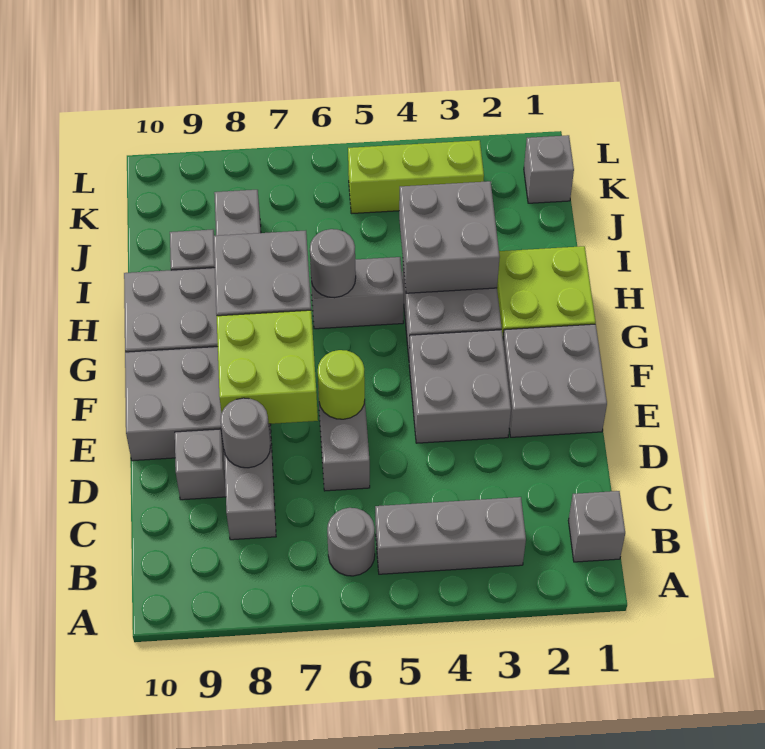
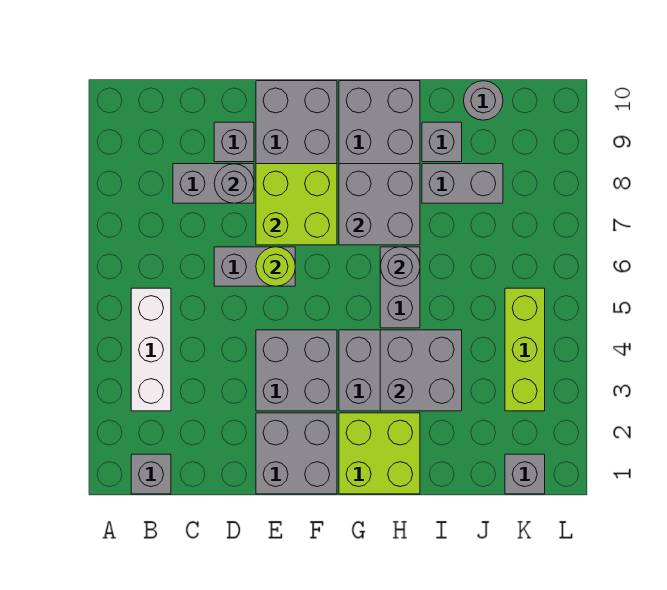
grey brick B3:B5 level 1 -> white brick B3:B5 level 1
grey round brick B6 level 1 -> grey round brick J10 level 1

